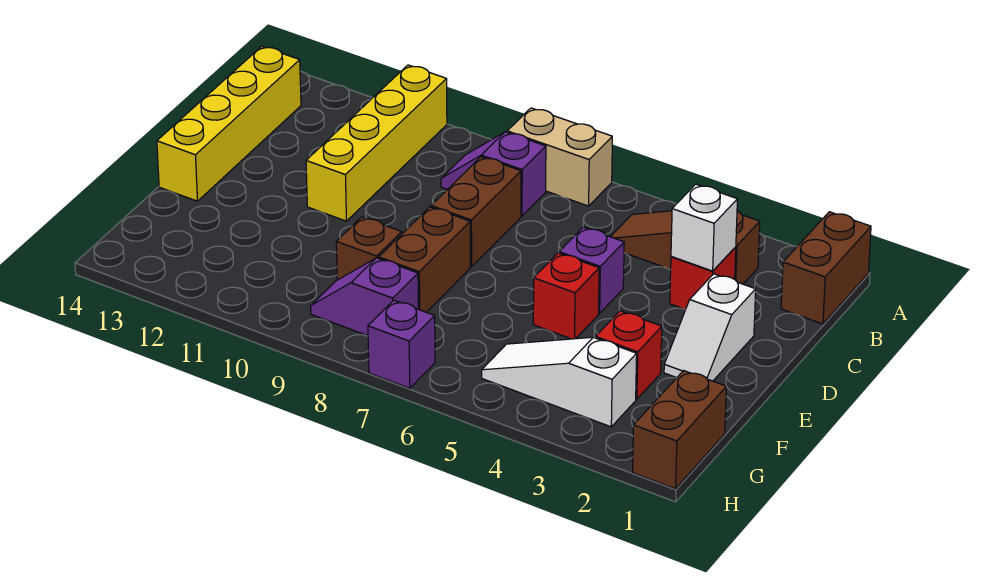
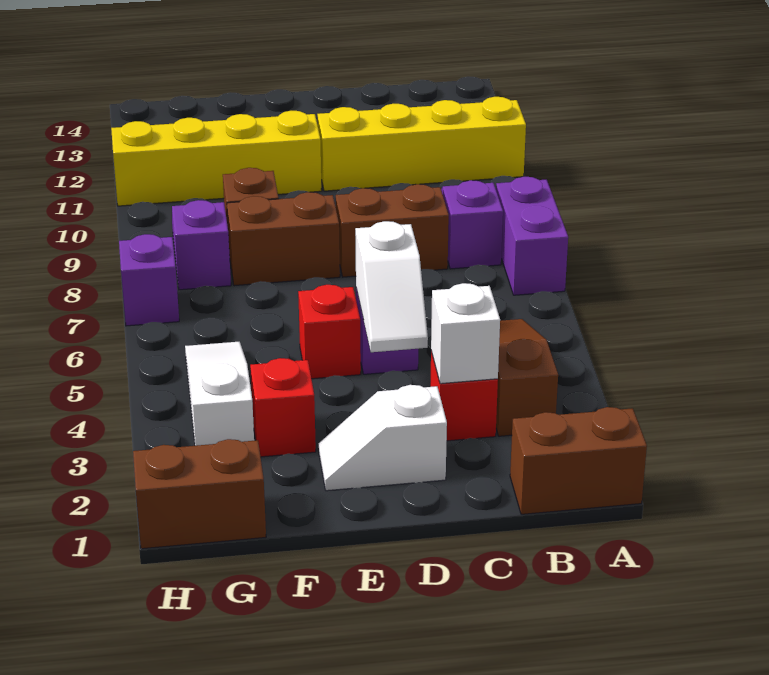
tan brick A7:A8 level 1 -> purple brick A7:A8 level 1
yellow brick B14:E14 level 1 -> yellow brick E11:H11 level 1
none -> white slope D4:D5 level 2 top 5

